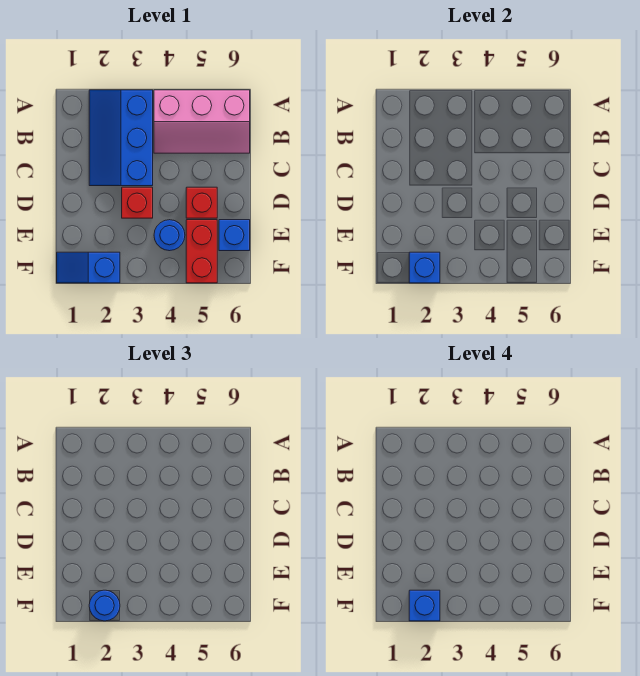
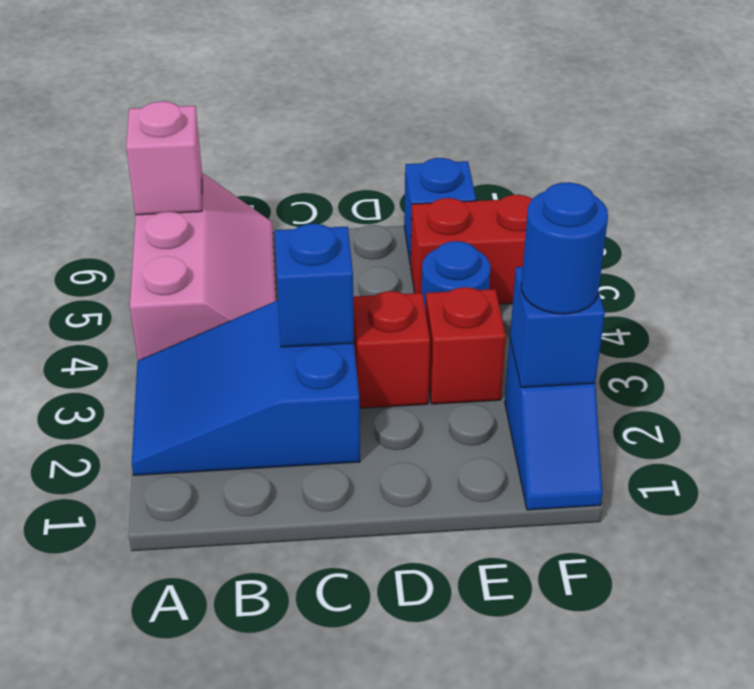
blue slope A2:C3 level 1 top 3 -> blue slope A2:C3 level 1 top C
none -> pink brick A6 level 2
red brick D5 level 1 -> red brick E3 level 1
blue brick F2 level 4 -> blue brick C3 level 2

